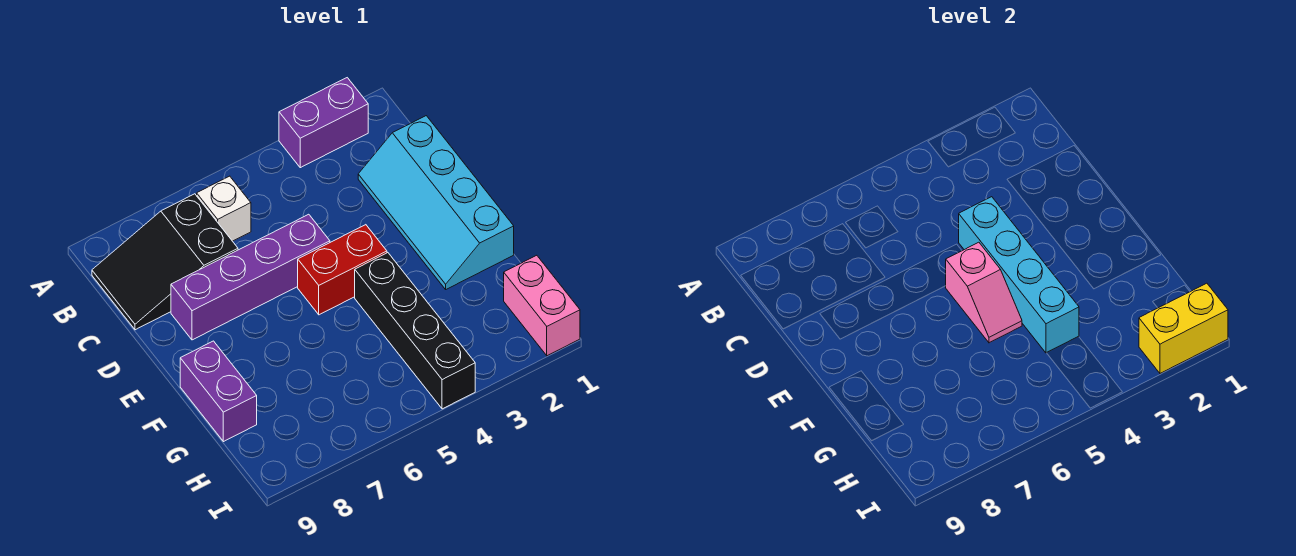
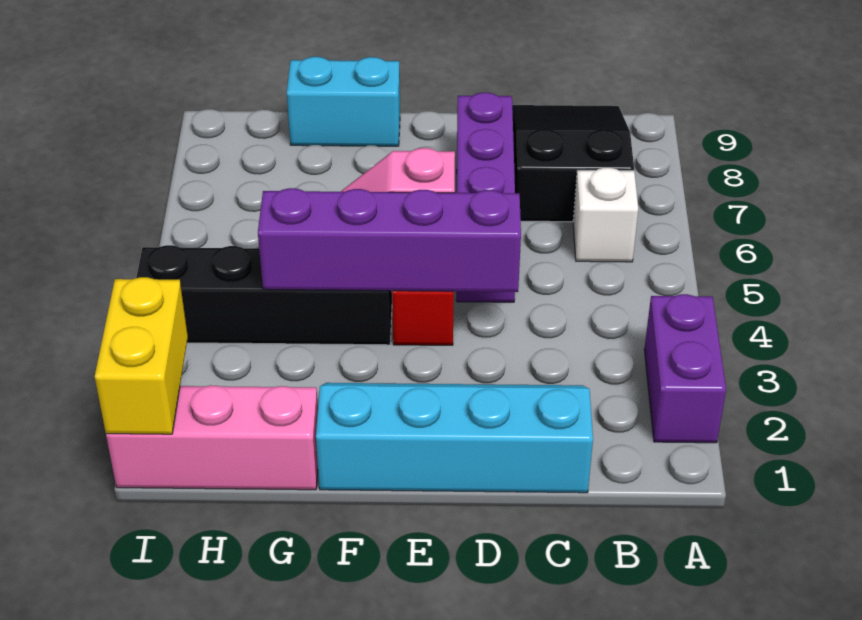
cyan brick D4:G4 level 2 -> purple brick D4:G4 level 2
purple brick F9:G9 level 1 -> cyan brick F9:G9 level 1
pink brick H1:I1 level 1 -> pink brick G1:I1 level 1

